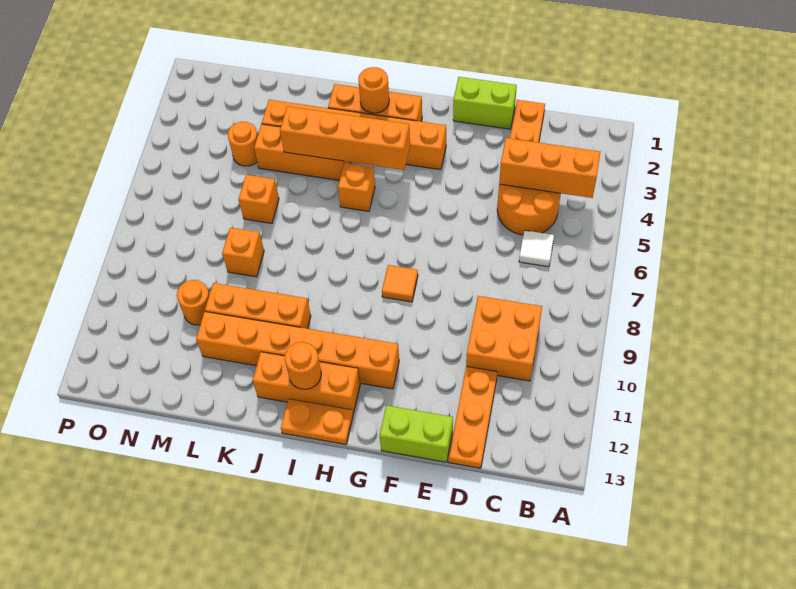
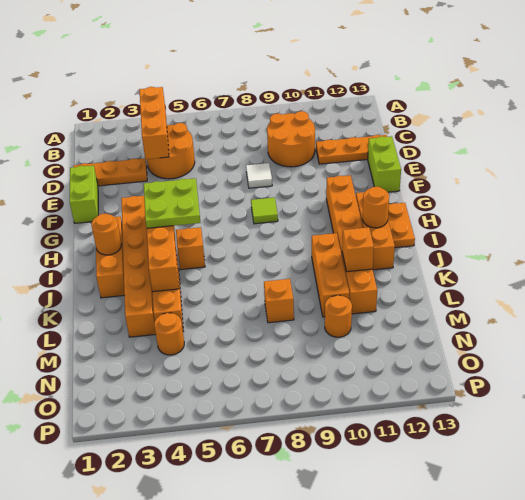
white tile C6 level 1 -> white tile E8 level 1
orange brick C9:D10 level 1 -> orange round brick C9:D10 level 1
orange tile G8 level 1 -> lime tile G8 level 1
none -> lime plate H4:I5 level 3
orange brick L6 level 1 -> orange brick K11 level 2

